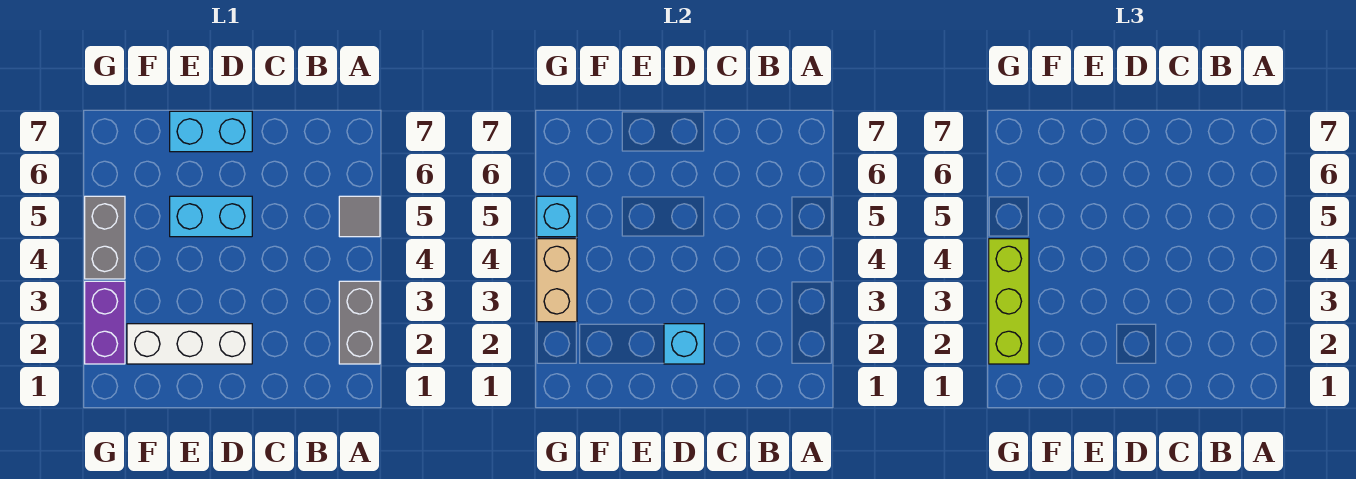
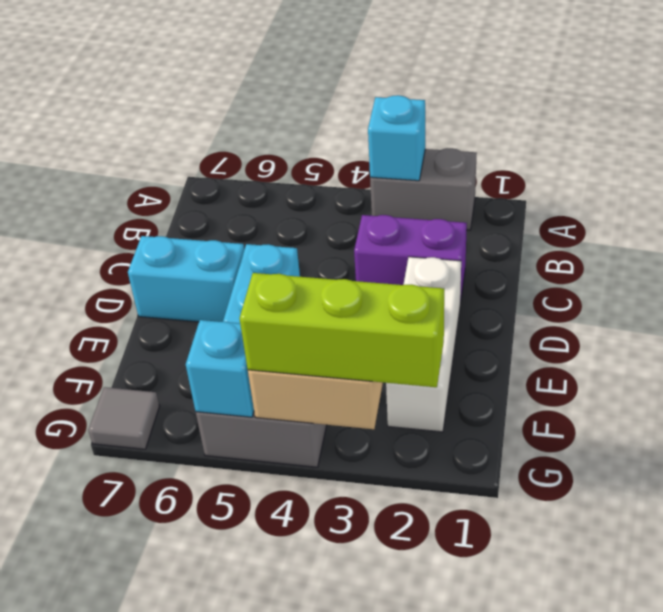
grey tile A5 level 1 -> grey tile G7 level 1
cyan brick D2 level 2 -> cyan brick A3 level 2
cyan brick D7:E7 level 1 -> cyan brick D6:D7 level 1
purple brick G2:G3 level 1 -> purple brick C2:C3 level 1

